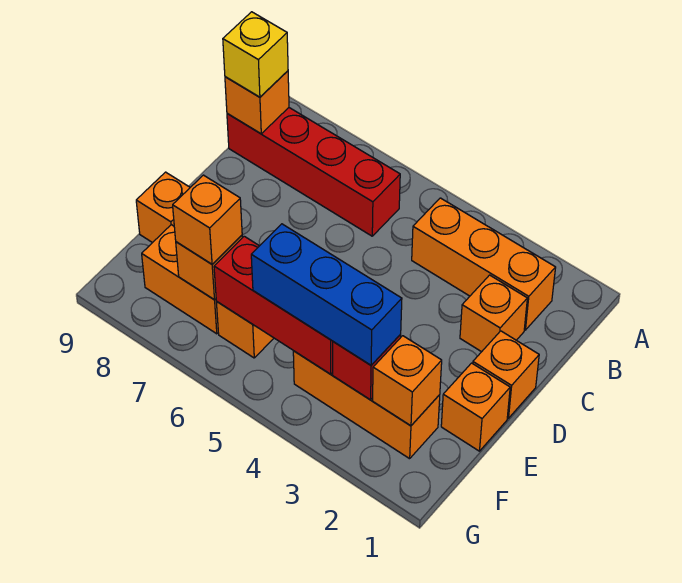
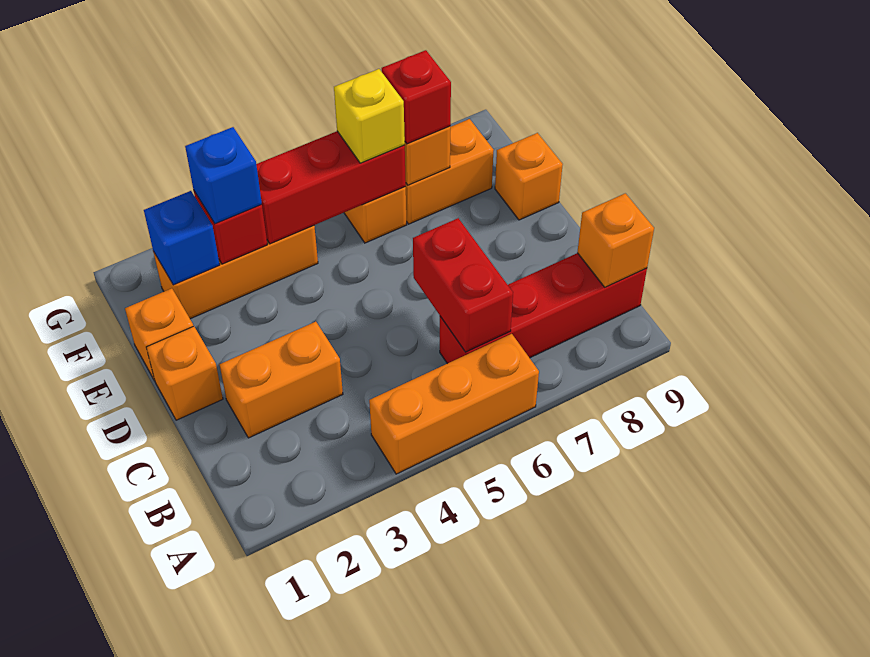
orange brick B2:B4 level 1 -> orange brick A4:A6 level 1
none -> red brick B6:C6 level 2
yellow brick B9 level 3 -> yellow brick F6 level 3
orange brick C2 level 1 -> orange brick C2:C3 level 1
orange brick F2 level 2 -> blue brick F2 level 2
blue brick F3:F5 level 3 -> blue brick F3 level 3
orange brick F7 level 3 -> red brick F7 level 3

